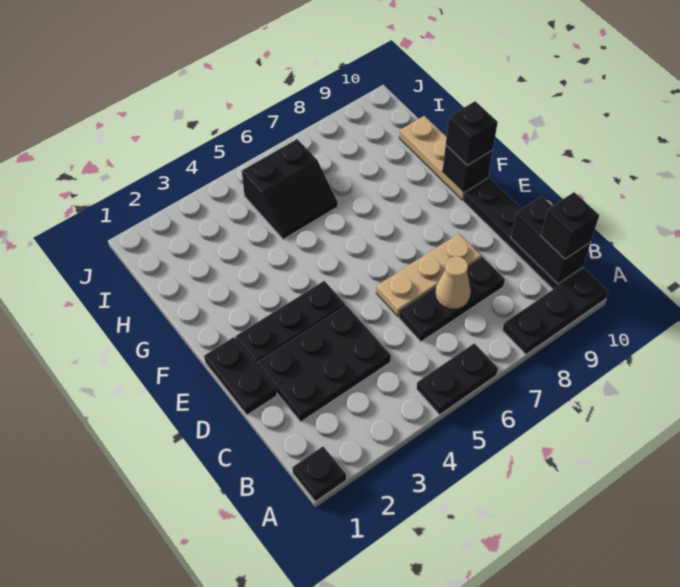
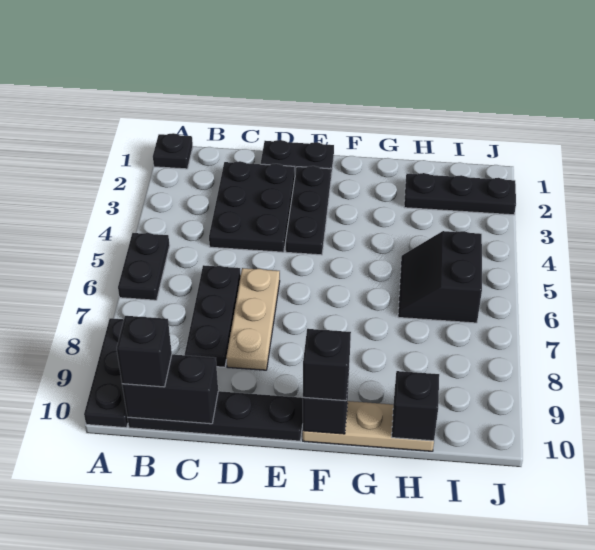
tan cone C7 level 2 -> none
none -> black plate H2:J2 level 1
none -> black brick H10 level 2

